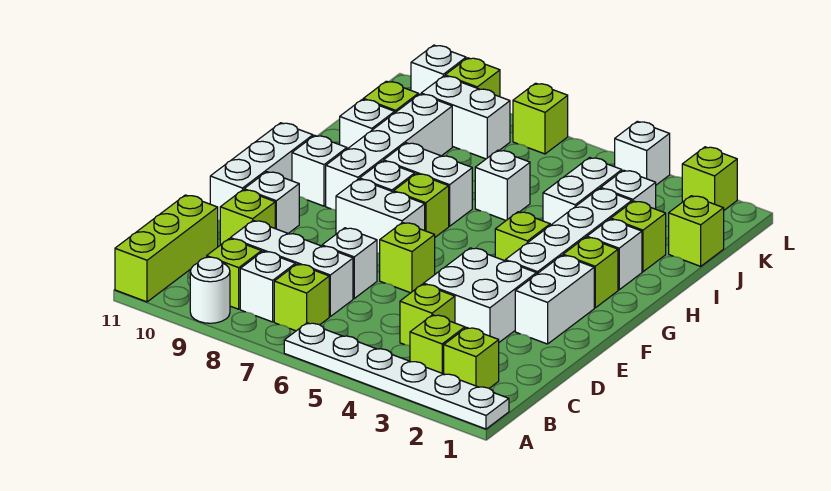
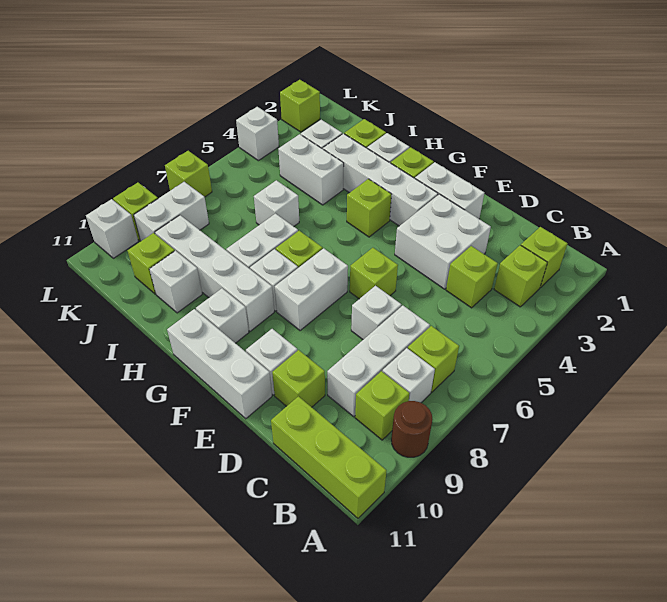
white plate A1:A6 level 1 -> none
white round brick A9 level 1 -> brown round brick A9 level 1
lime brick J1 level 1 -> none

